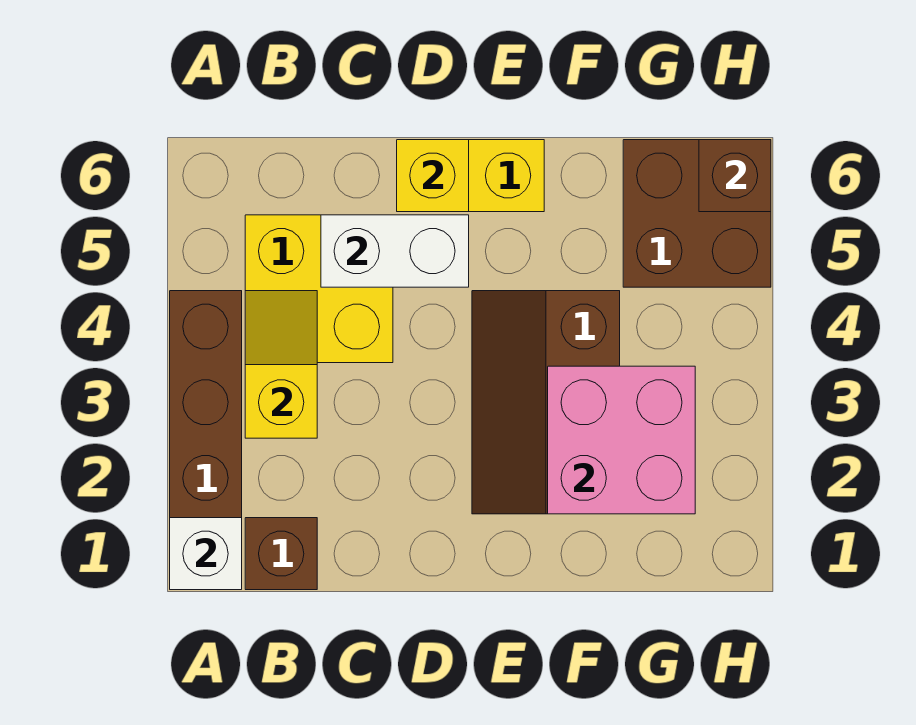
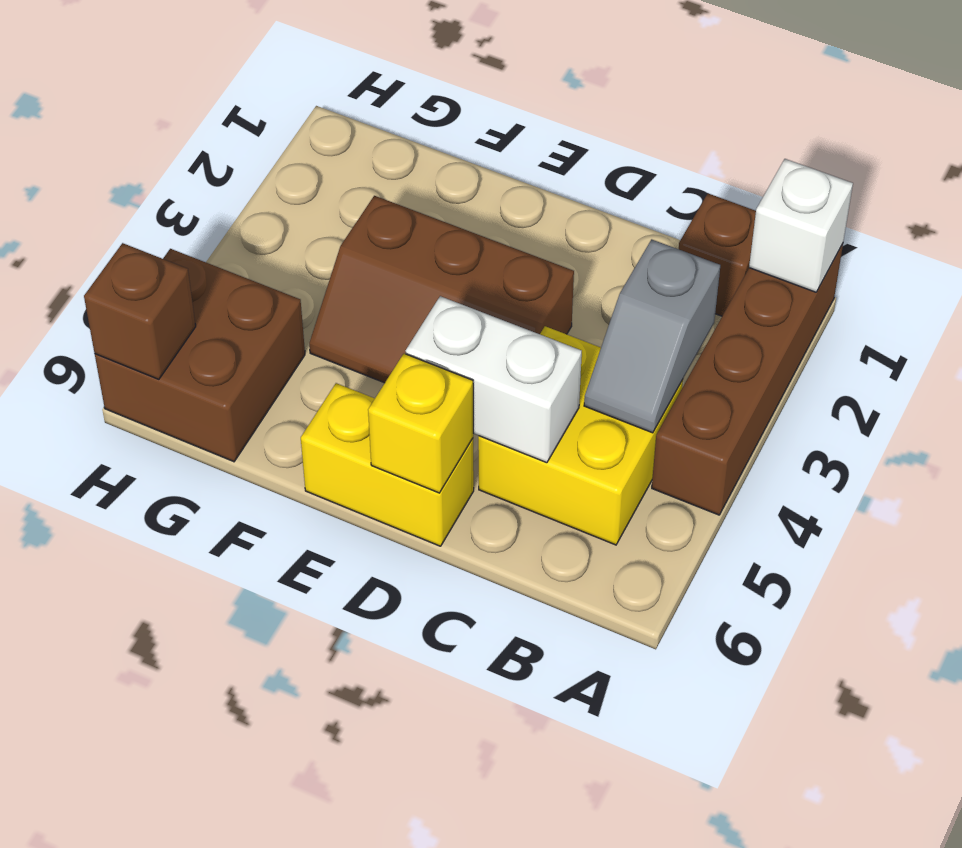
yellow slope B3:B4 level 2 top 3 -> grey slope B3:B4 level 2 top 3
brown slope E2:F4 level 1 top F -> brown slope D3:F4 level 1 top 3
pink brick F2:G3 level 2 -> none

